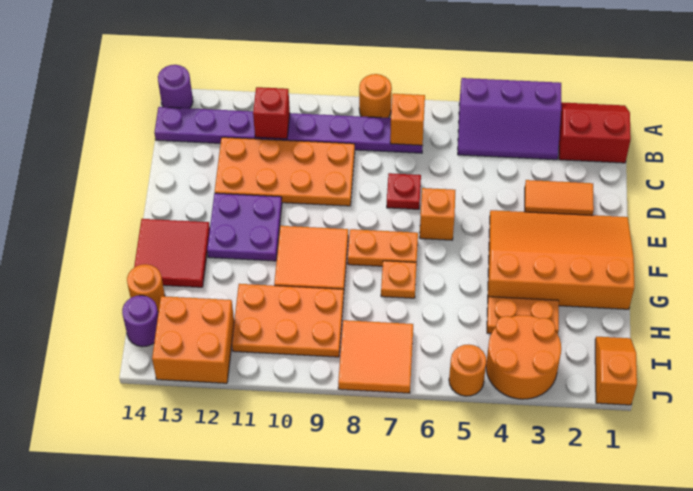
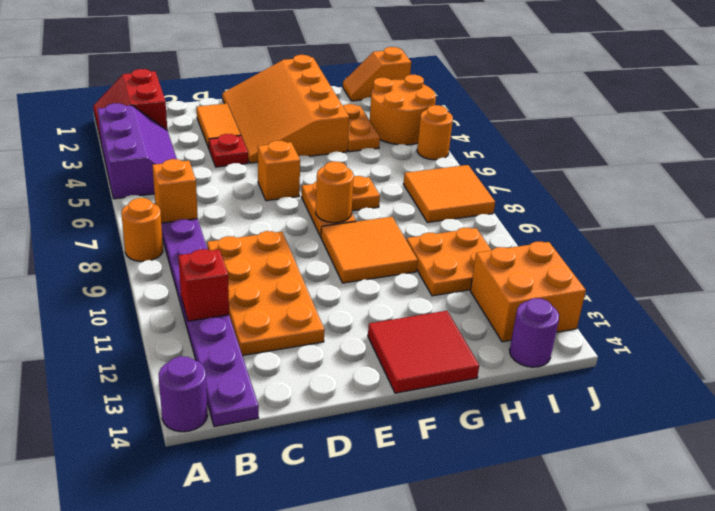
red plate D7 level 1 -> red plate D4 level 1
purple plate E11:F12 level 1 -> none
orange plate H9:I11 level 1 -> orange plate H10:I11 level 1
orange round brick H14 level 1 -> orange round brick F8 level 2

